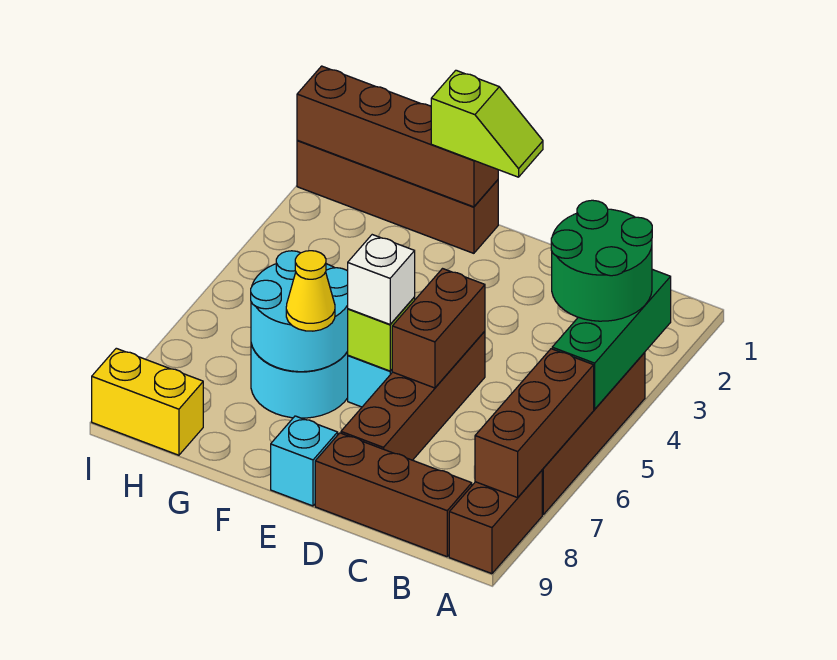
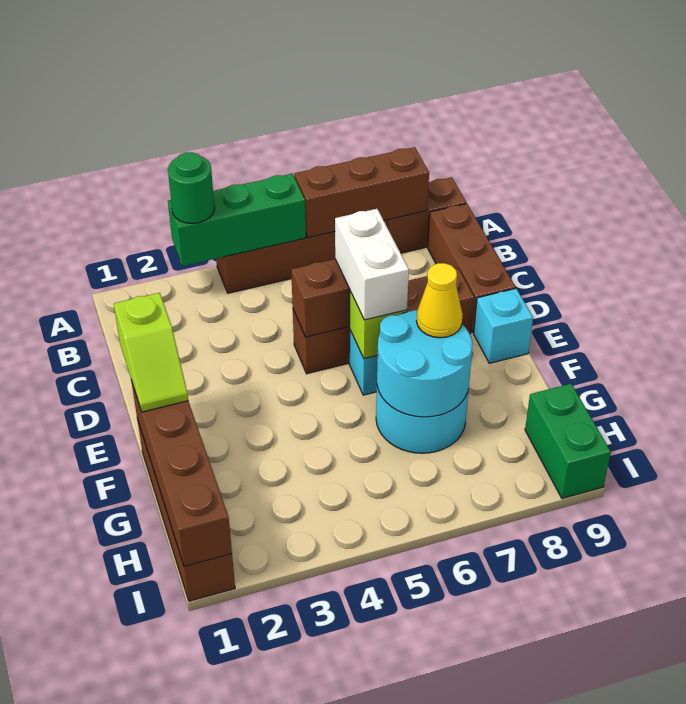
green round brick A3:B4 level 3 -> green round brick A3 level 3
lime slope E1:F1 level 3 top F -> lime slope E1:F1 level 3 top E
white brick E6 level 3 -> white brick D6:E6 level 3
yellow brick H9:I9 level 1 -> green brick H9:I9 level 1

